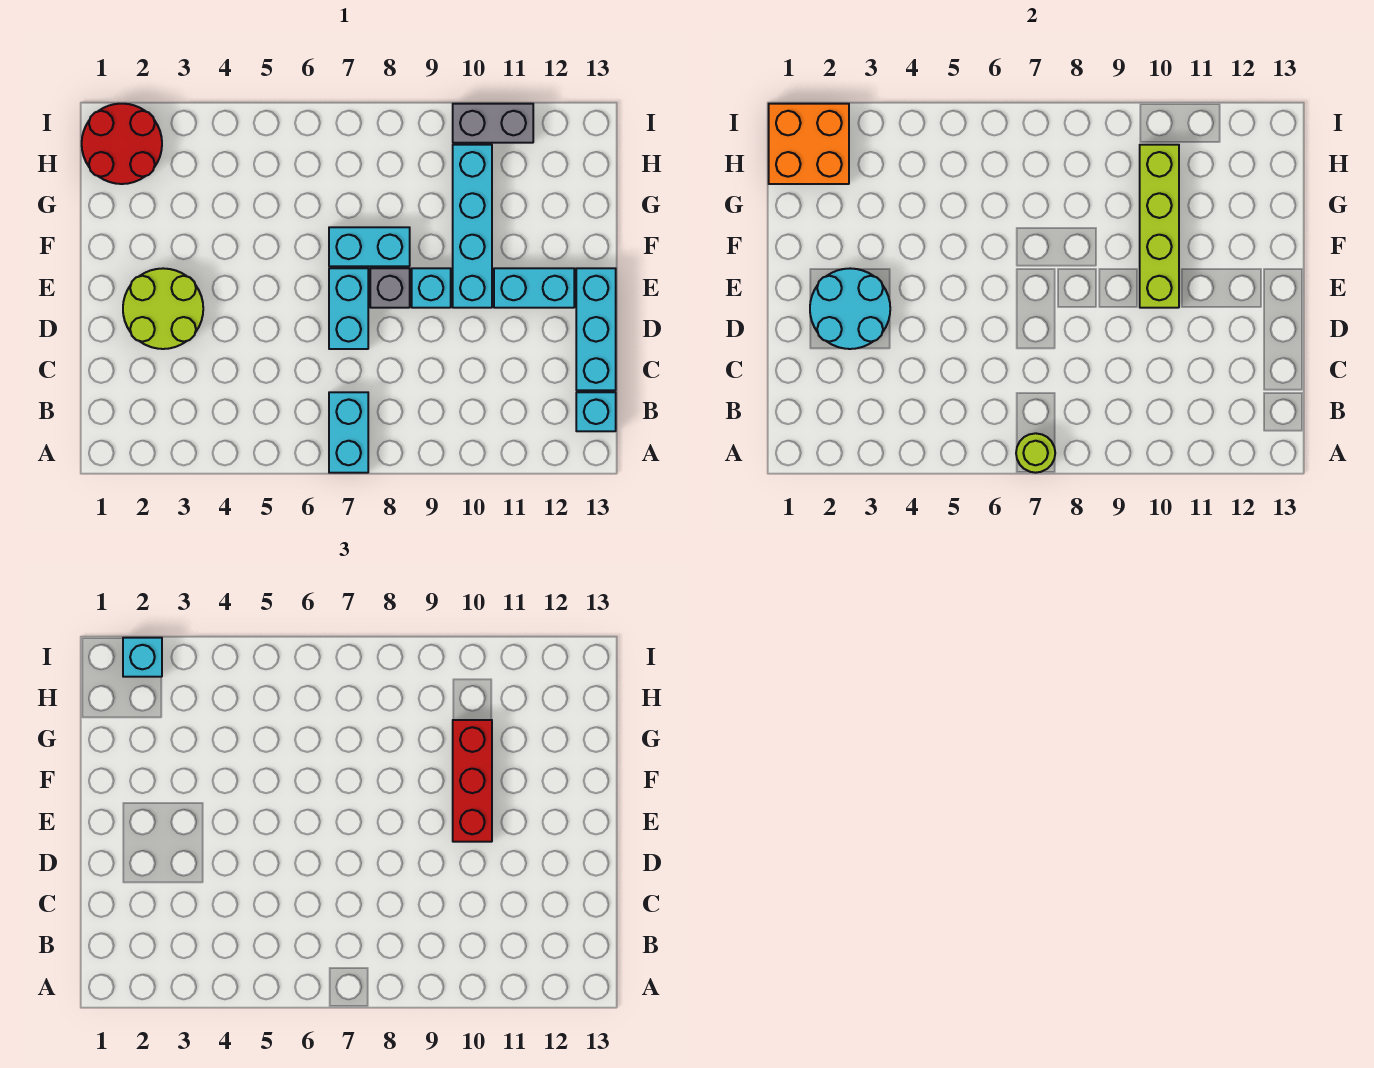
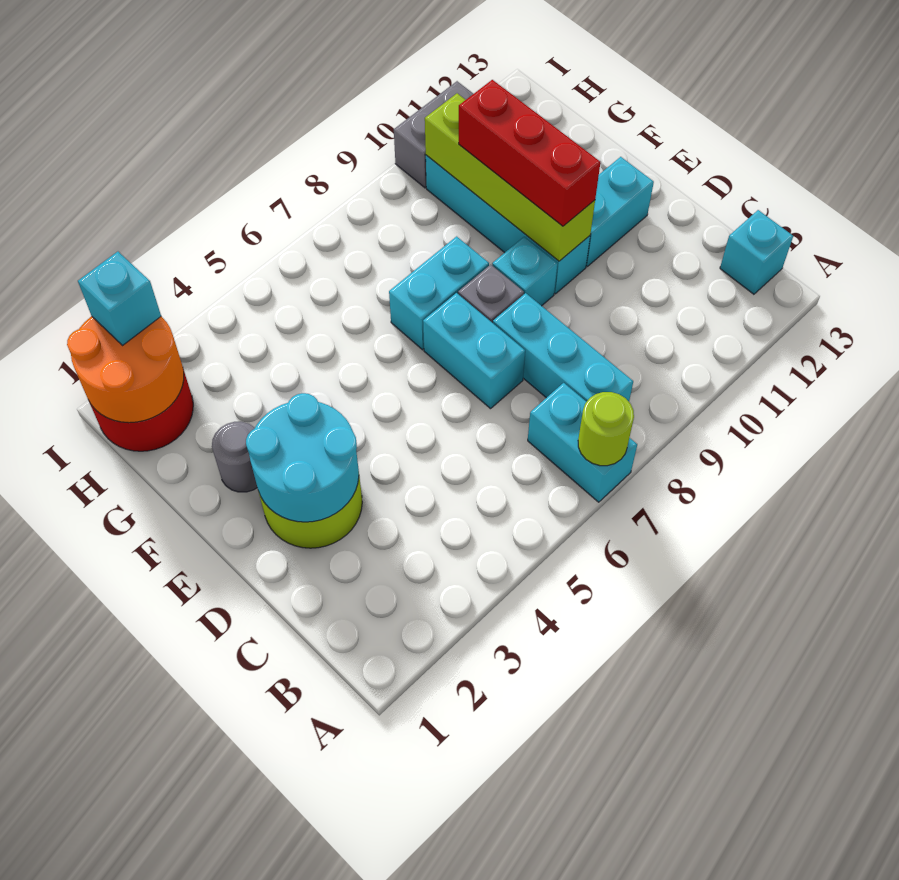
cyan brick C13:E13 level 1 -> cyan brick B8:D8 level 1
none -> grey round brick F2 level 1
orange brick H1:I2 level 2 -> orange round brick H1:I2 level 2

